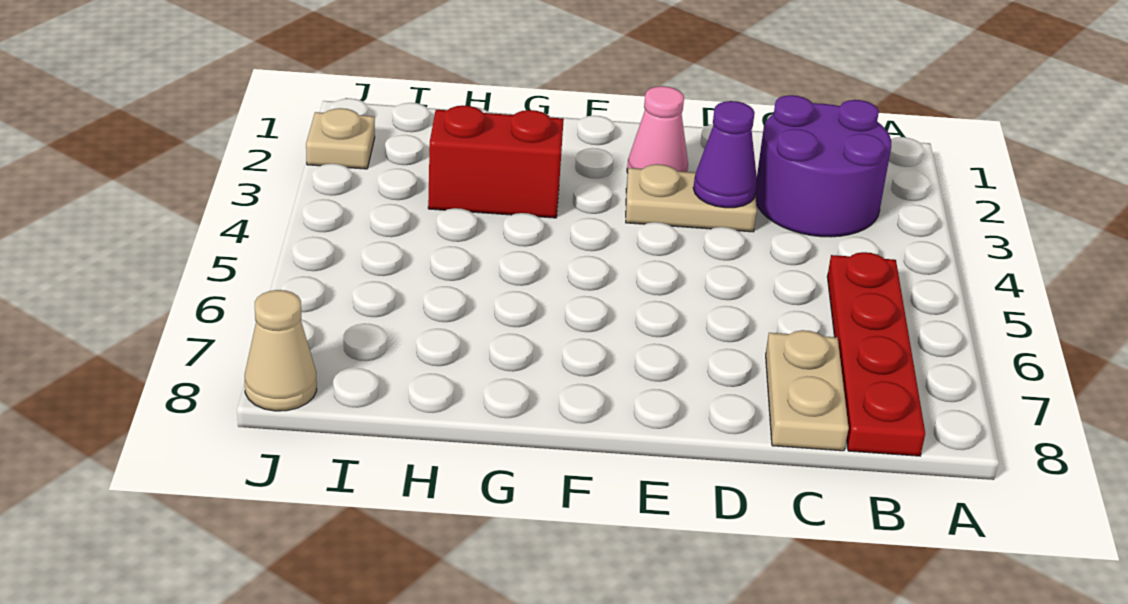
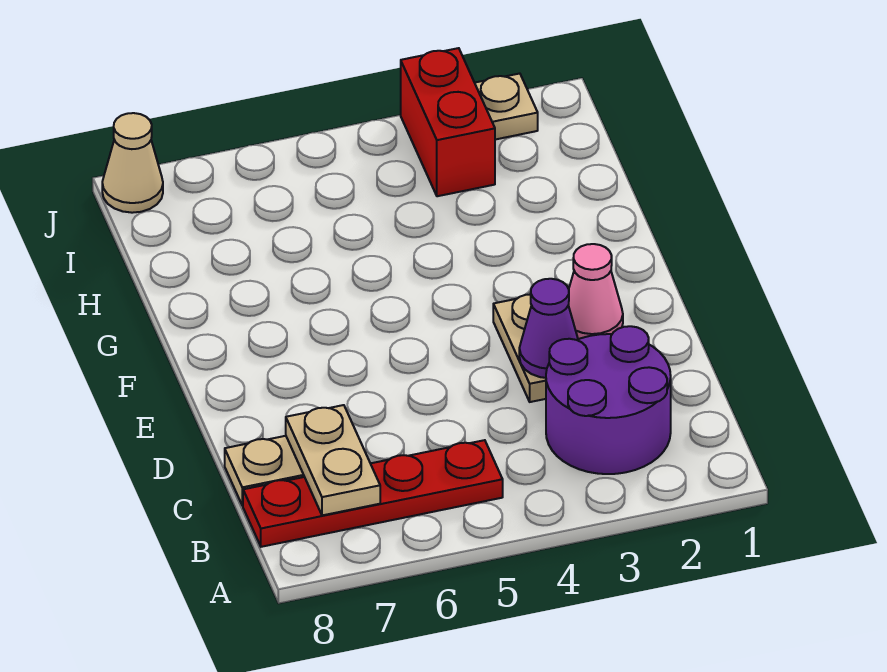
none -> tan plate B7:C7 level 2
red brick G3:H3 level 1 -> red brick I3:J3 level 1

